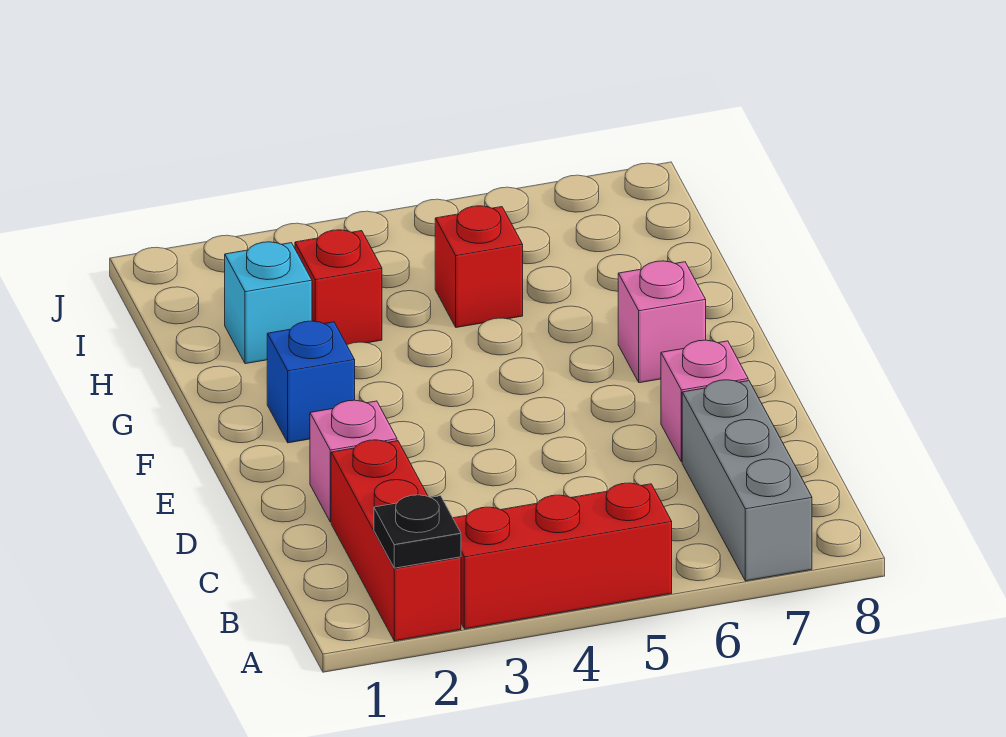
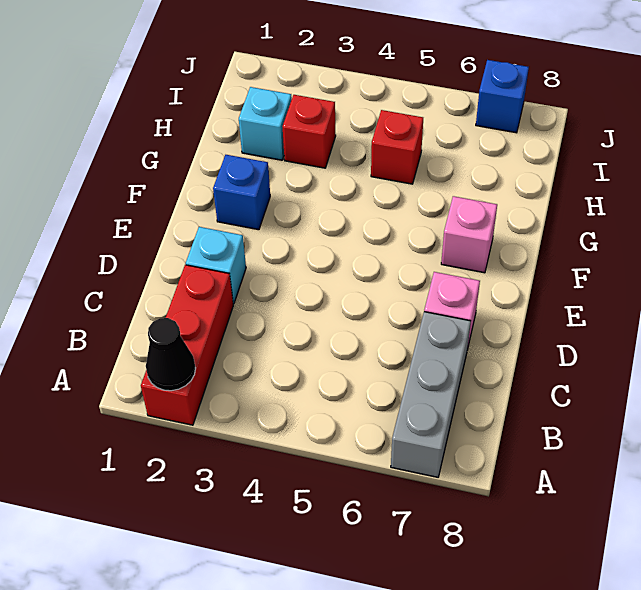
black plate A2 level 2 -> black cone A2 level 2
red brick A3:A5 level 1 -> none
pink brick D2 level 1 -> cyan brick D2 level 1
none -> blue brick J7 level 1

